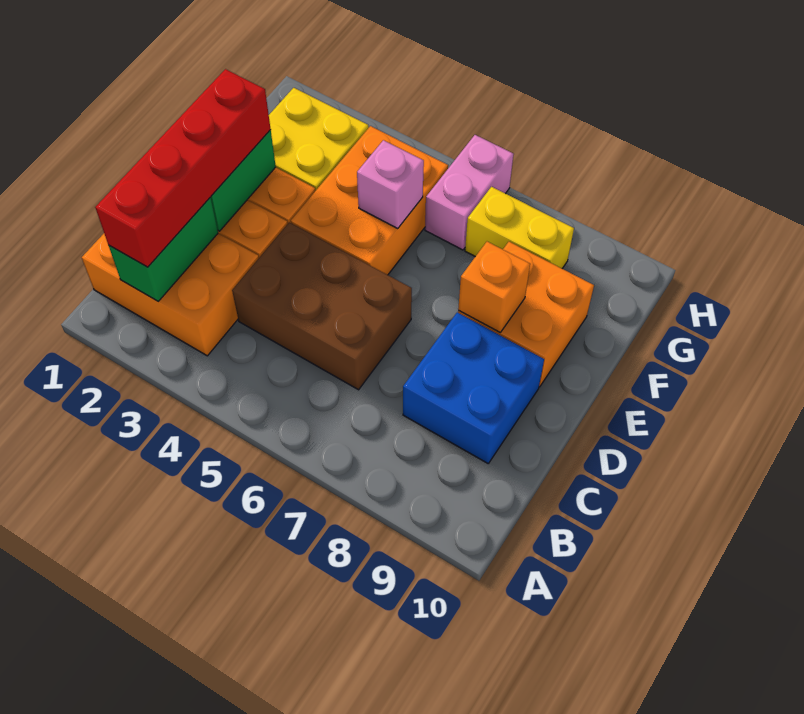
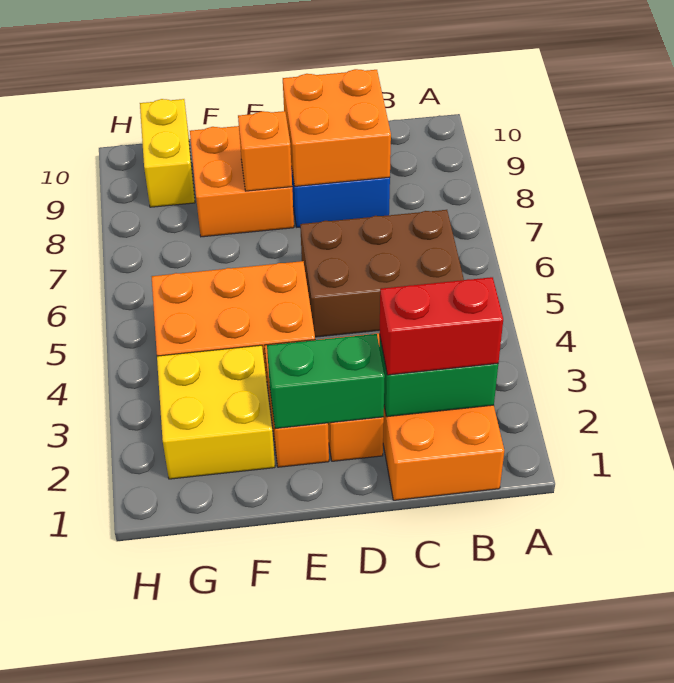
red brick B2:E2 level 3 -> red brick B2:C2 level 3
brown brick C4:D6 level 1 -> brown brick B5:D6 level 1
none -> orange brick C8:D9 level 2
pink brick F5 level 2 -> none
pink brick G6:H6 level 1 -> none
yellow brick G7:G8 level 1 -> yellow brick G9:G10 level 1

